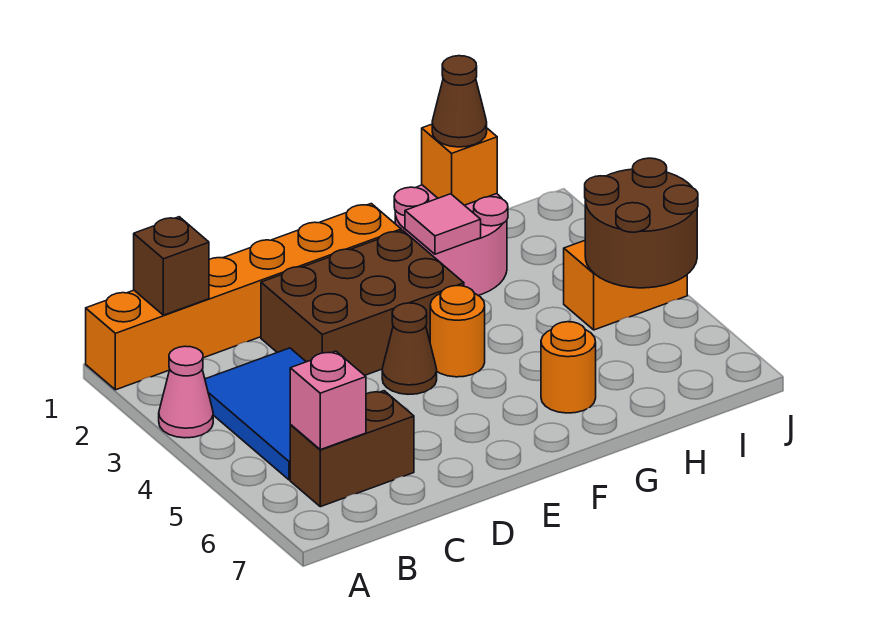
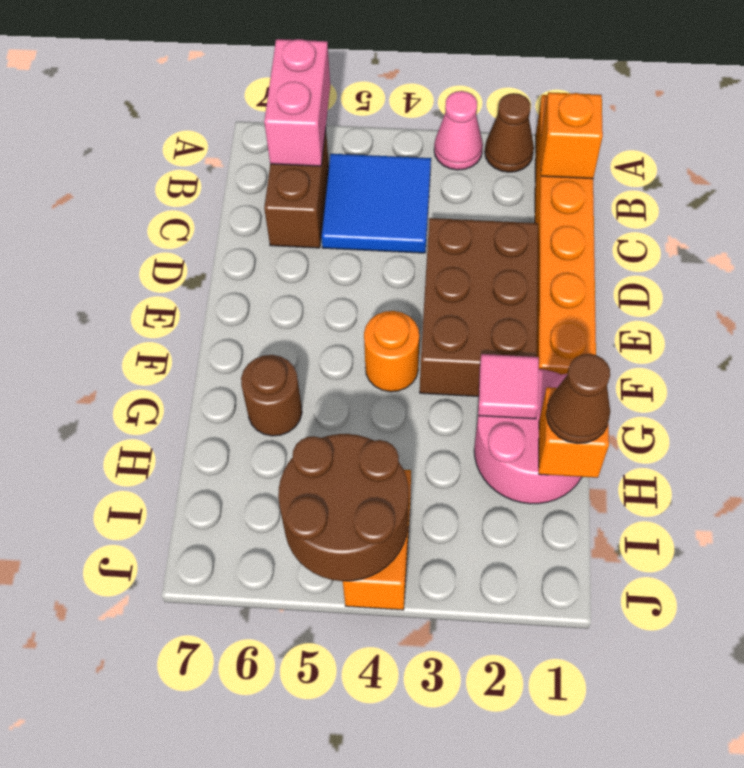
brown brick B1 level 2 -> orange brick B1 level 2
blue tile B3:C5 level 1 -> blue tile B4:C5 level 1
pink brick B6 level 2 -> pink brick A6:B6 level 2
brown cone E4 level 1 -> brown cone A2 level 1
orange round brick G6 level 1 -> brown round brick G6 level 1

